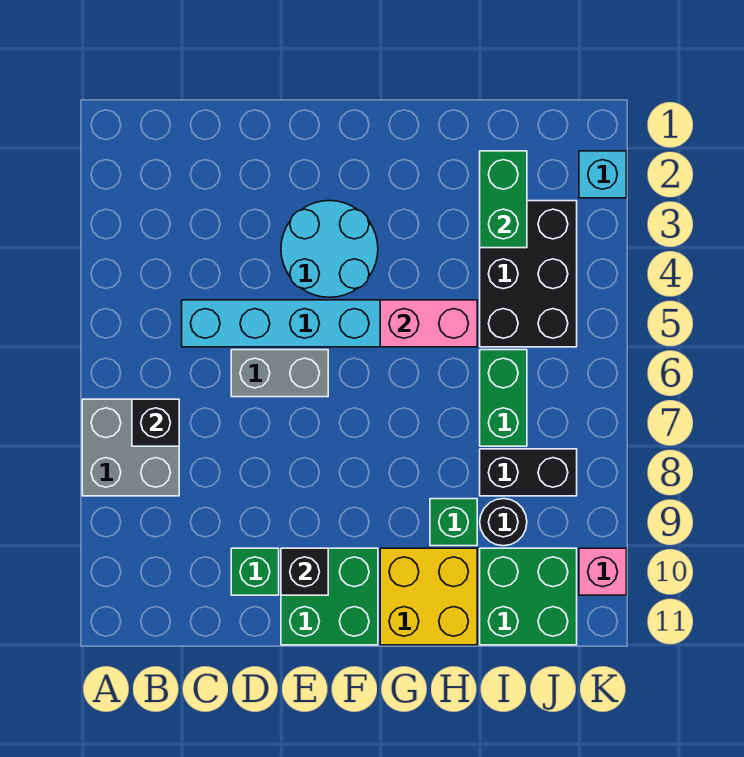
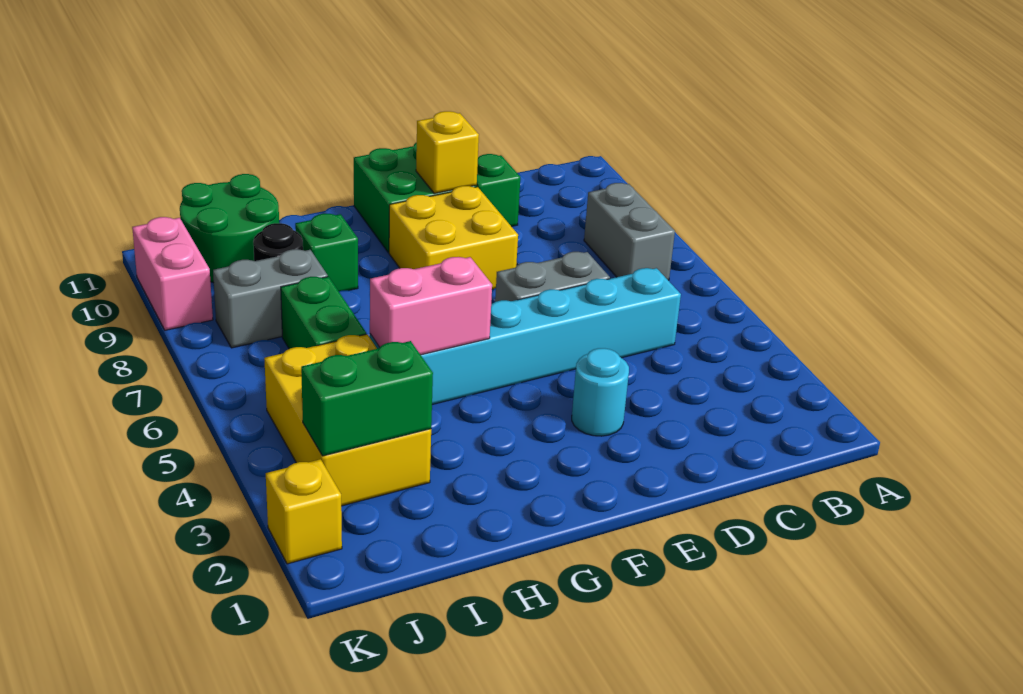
grey brick A7:B8 level 1 -> grey brick B7:B8 level 1
black brick B7 level 2 -> none
cyan round brick E3:F4 level 1 -> cyan round brick E3 level 1
black brick E10 level 2 -> yellow brick E10 level 2
yellow brick G10:H11 level 1 -> yellow brick E8:F9 level 1
green brick I2:I3 level 2 -> green brick I3:J3 level 2
black brick I3:J5 level 1 -> yellow brick I3:J5 level 1
black brick I8:J8 level 1 -> grey brick I8:J8 level 1
green brick I10:J11 level 1 -> green round brick I10:J11 level 1
cyan brick K2 level 1 -> yellow brick K2 level 1
pink brick K10 level 1 -> pink brick K9:K10 level 1

